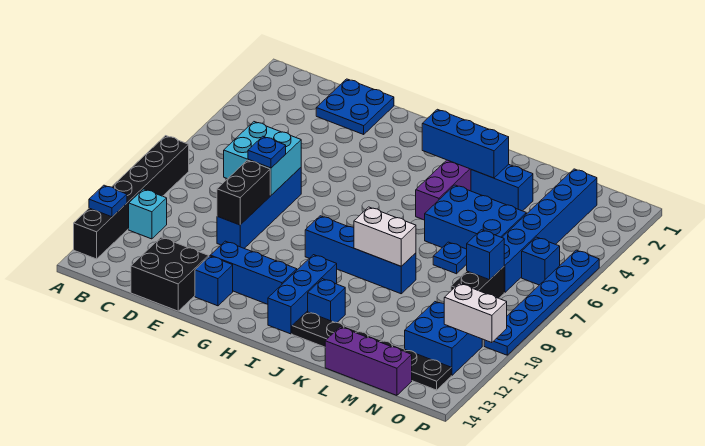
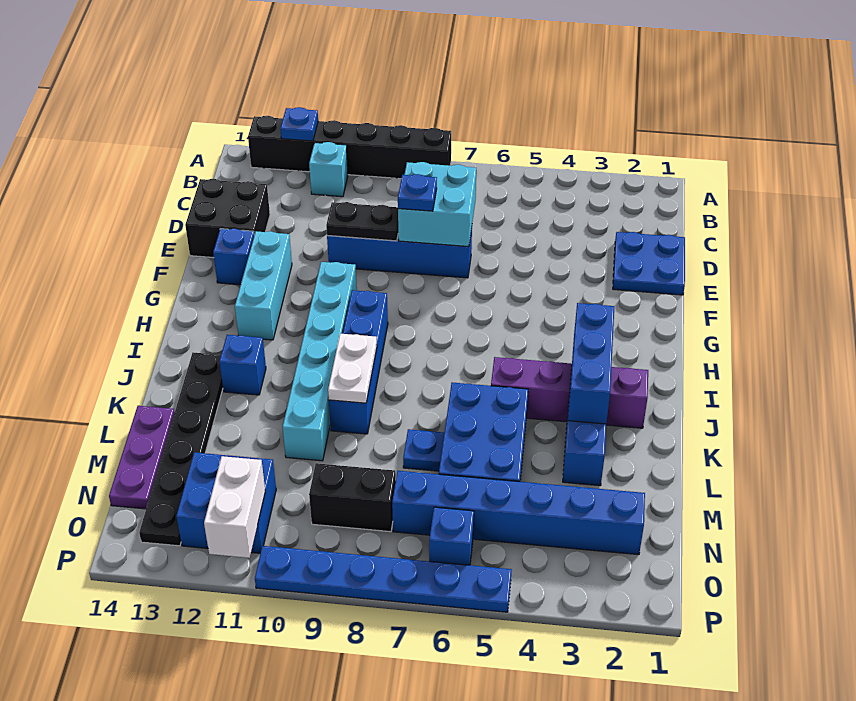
black brick E9:E10 level 2 -> black plate E9:E10 level 2
blue brick F12:H12 level 1 -> cyan brick F12:H12 level 1
none -> cyan brick G10:L10 level 1
blue brick I11:I13 level 1 -> none
white brick J9:K9 level 2 -> white plate J9:K9 level 2
purple brick L14:N14 level 1 -> purple plate L14:N14 level 1
blue brick N8 level 2 -> none

